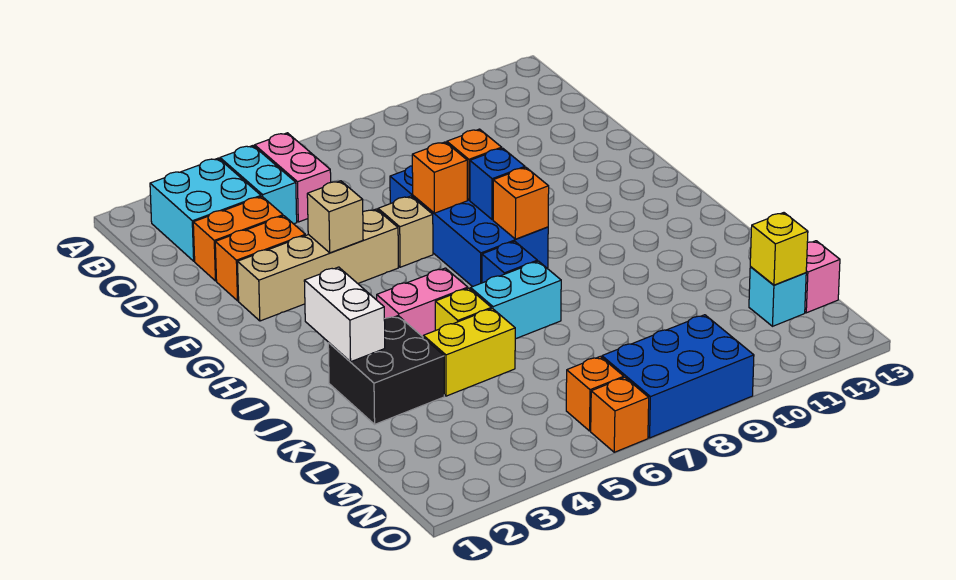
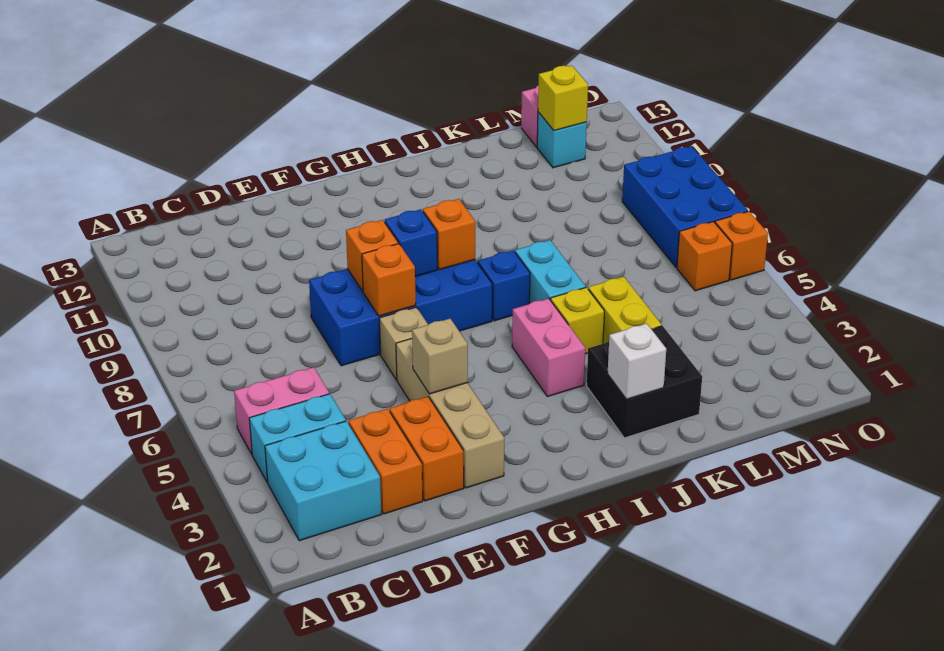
white brick I2:J2 level 2 -> white brick J2 level 2

